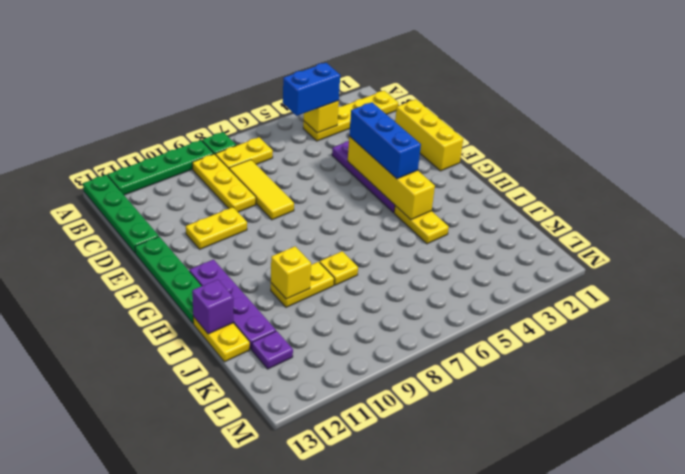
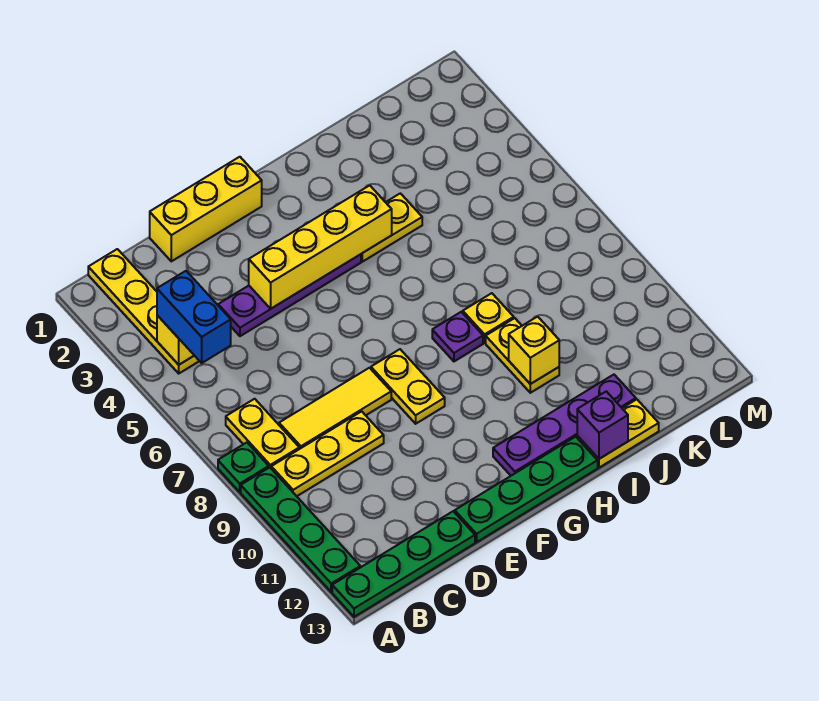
blue brick E4:G4 level 3 -> none
yellow plate E10:E11 level 1 -> yellow plate F8:F9 level 1
purple plate K12 level 1 -> purple plate H8 level 1

